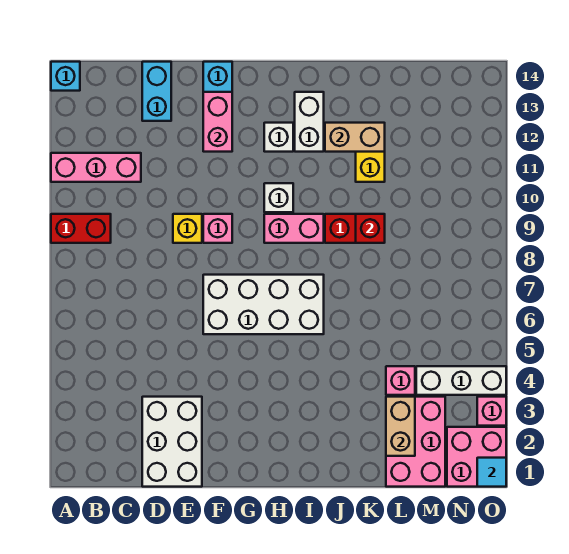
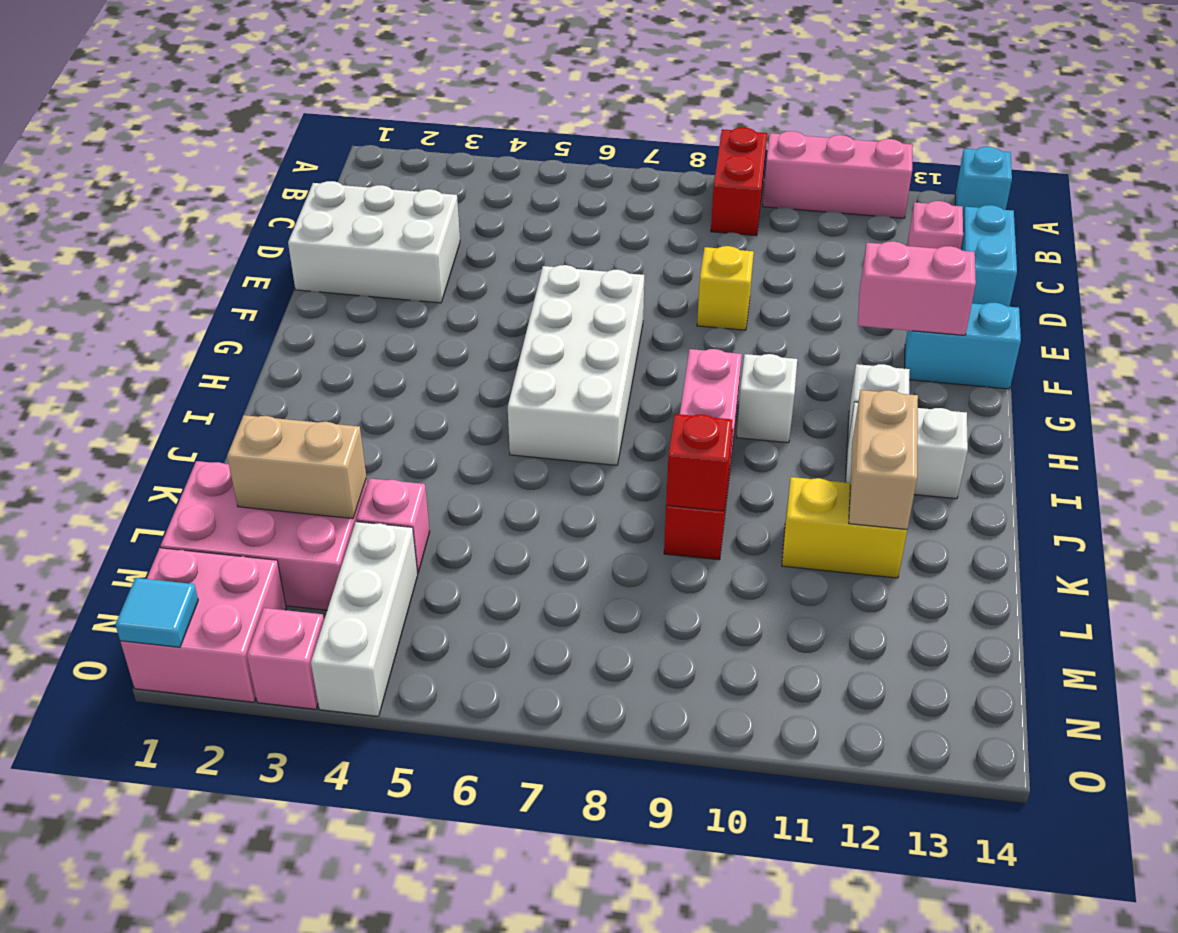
pink brick A11:C11 level 1 -> pink brick A10:A12 level 1
cyan brick D13:D14 level 1 -> cyan brick C14:D14 level 1
pink brick F9 level 1 -> pink brick C13 level 1

